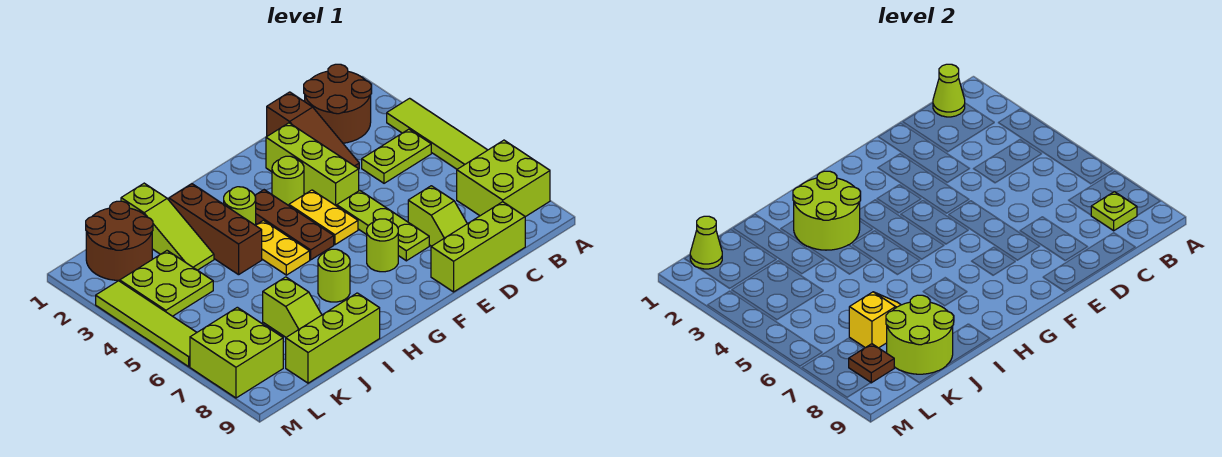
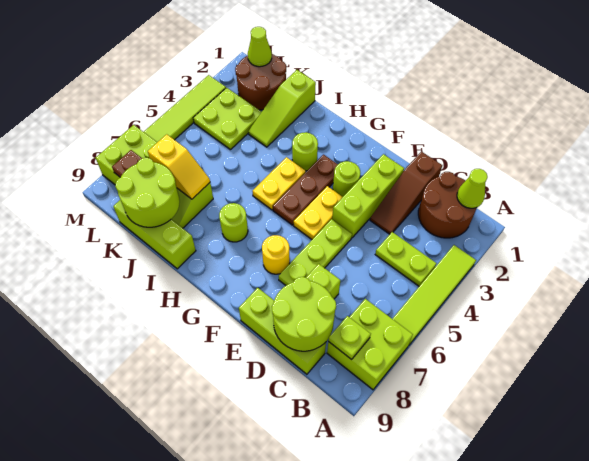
lime round brick F7 level 1 -> yellow round brick F7 level 1
lime round brick H2:I3 level 2 -> lime round brick C8:D9 level 2
brown brick I2:I4 level 1 -> none

